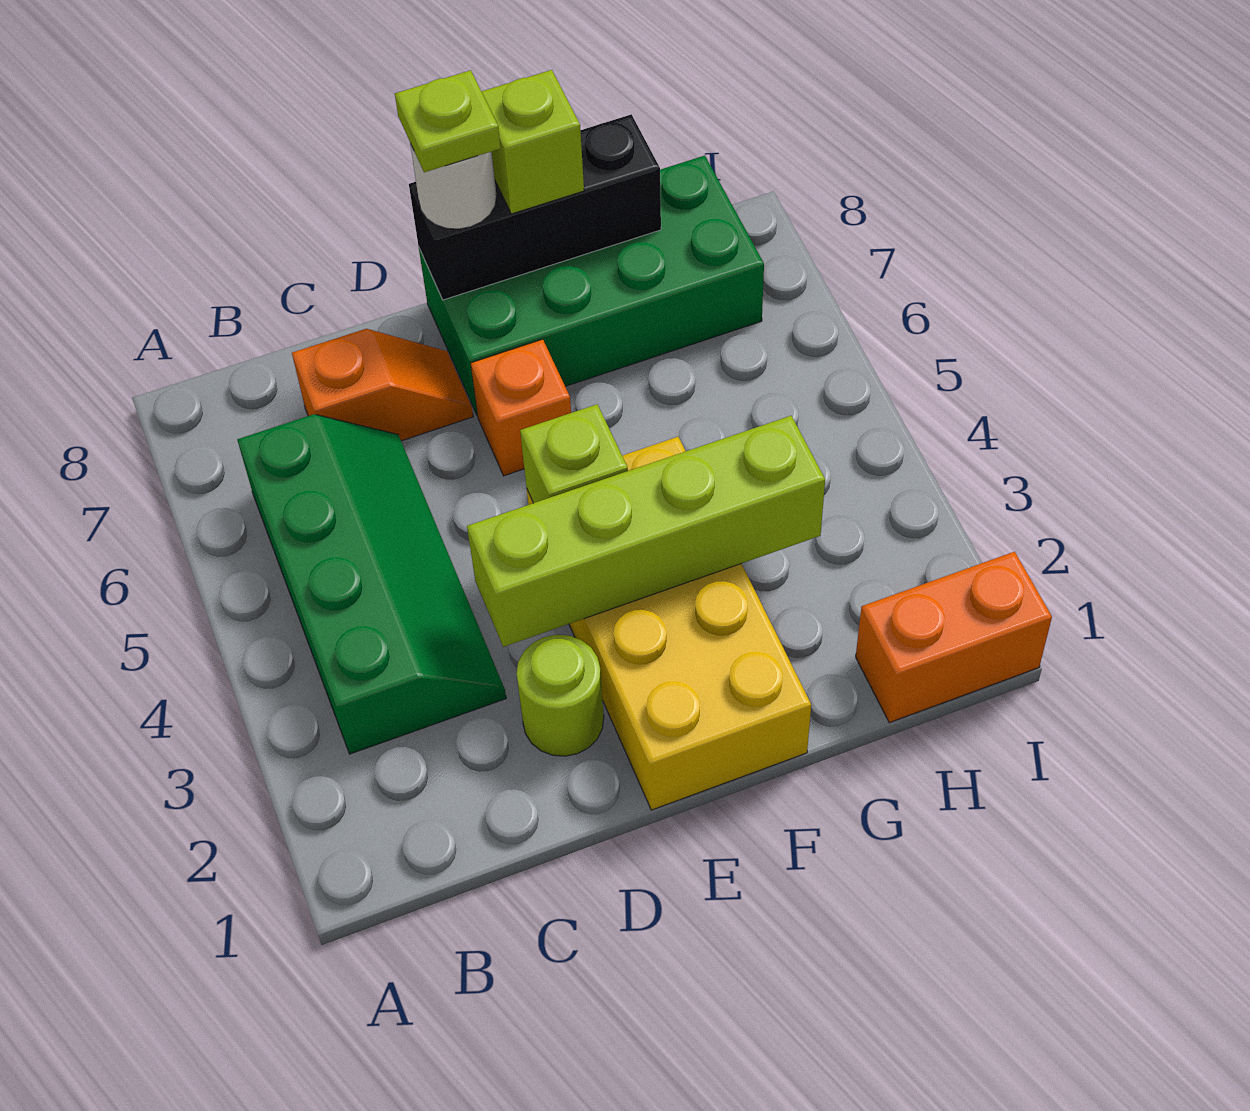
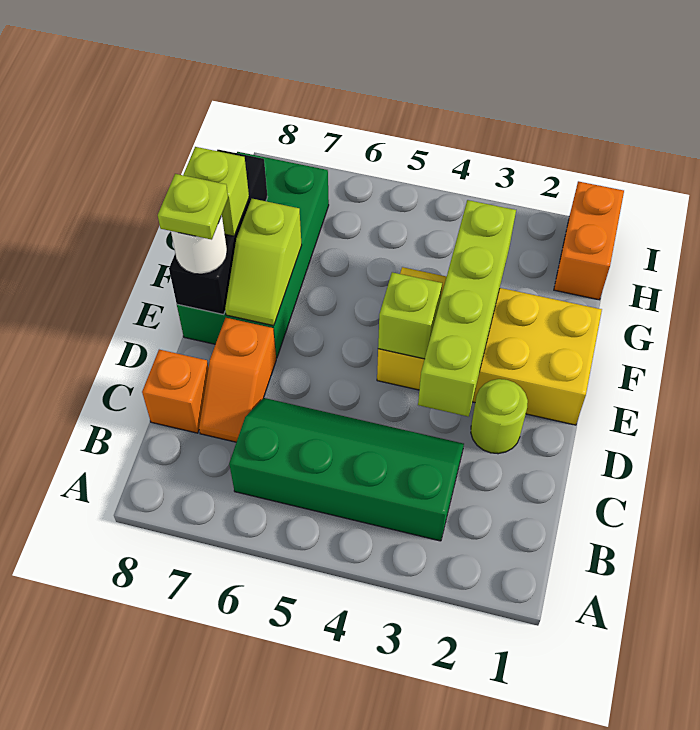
orange slope C7:D7 level 1 top C -> orange slope C7:D7 level 1 top D
orange brick E6 level 1 -> orange brick C8 level 1
none -> lime slope E7:F7 level 2 top F

